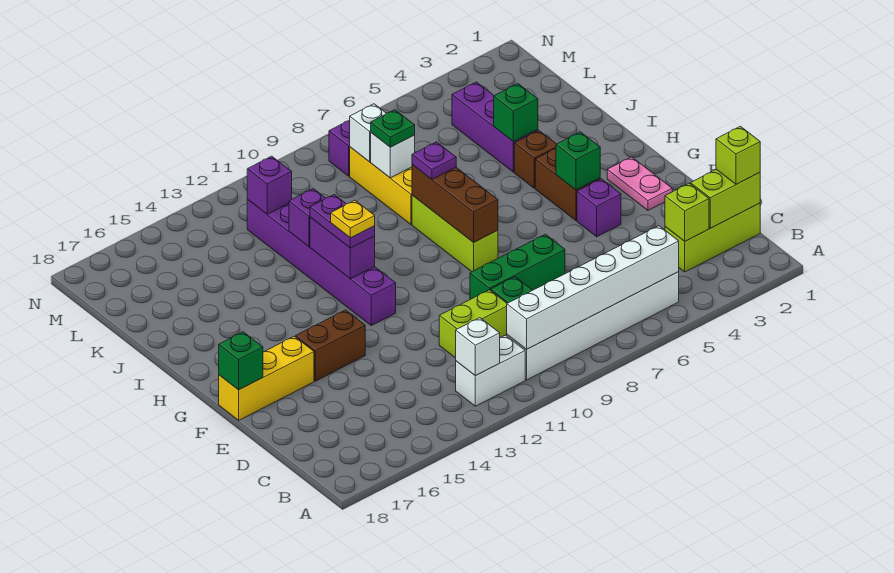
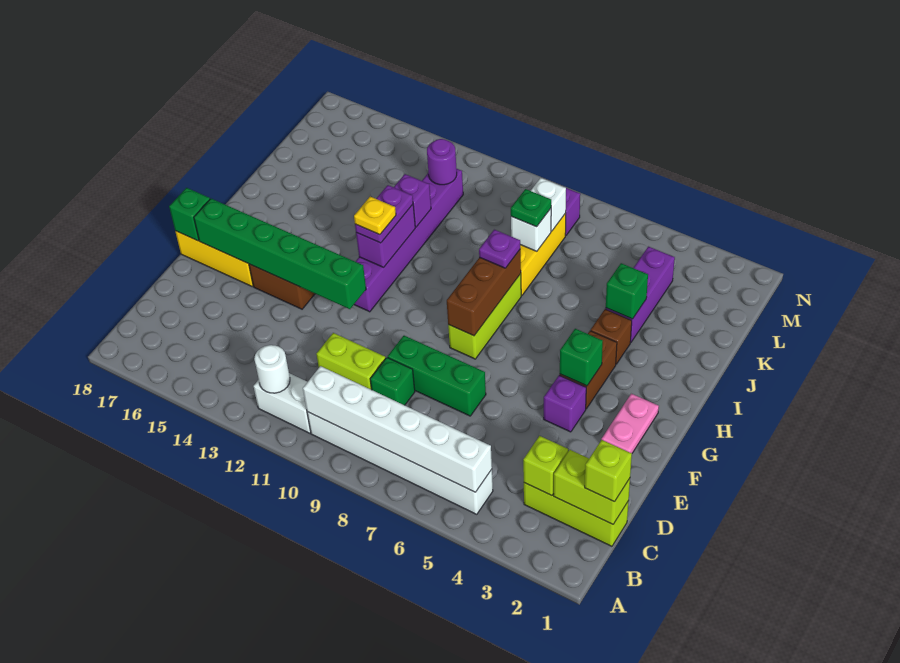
white brick B12 level 2 -> white round brick B12 level 2
none -> green brick F12:F17 level 2
purple brick L12 level 2 -> purple round brick L12 level 2

